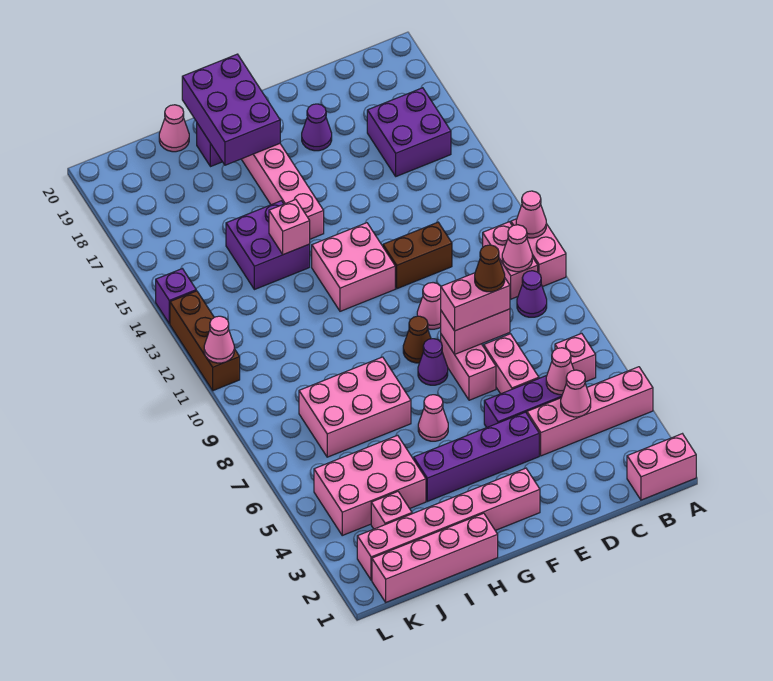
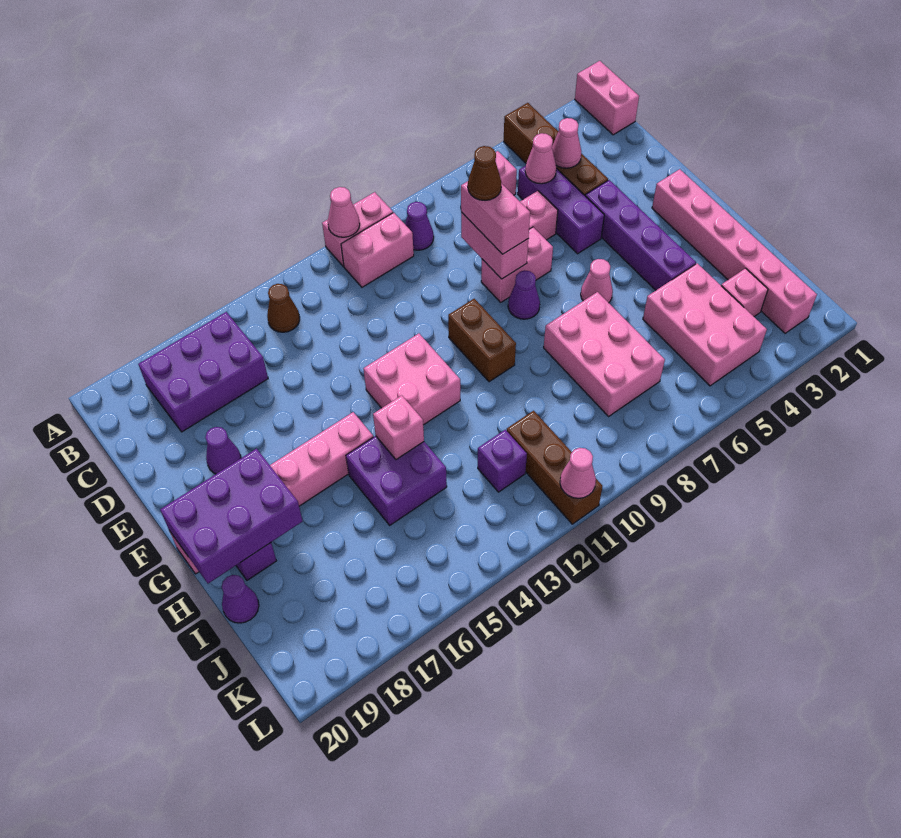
pink brick A4:D4 level 1 -> brown brick A4:D4 level 1
pink cone B10 level 2 -> none
purple brick B16:C17 level 1 -> purple brick B16:C18 level 1
brown brick D12:E12 level 1 -> brown brick F10:G10 level 1
pink cone E10 level 1 -> none
brown cone F9 level 1 -> brown cone B14 level 1
pink brick H1:K1 level 1 -> none
pink cone I20 level 1 -> purple cone I20 level 1
brown brick L11:L13 level 1 -> brown brick J11:L11 level 1
purple brick L14 level 1 -> purple brick J12 level 1

